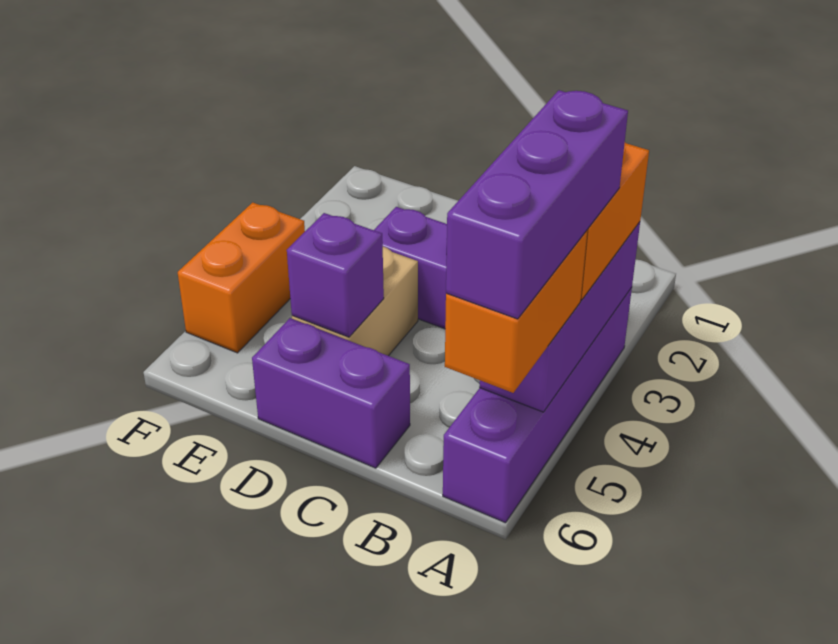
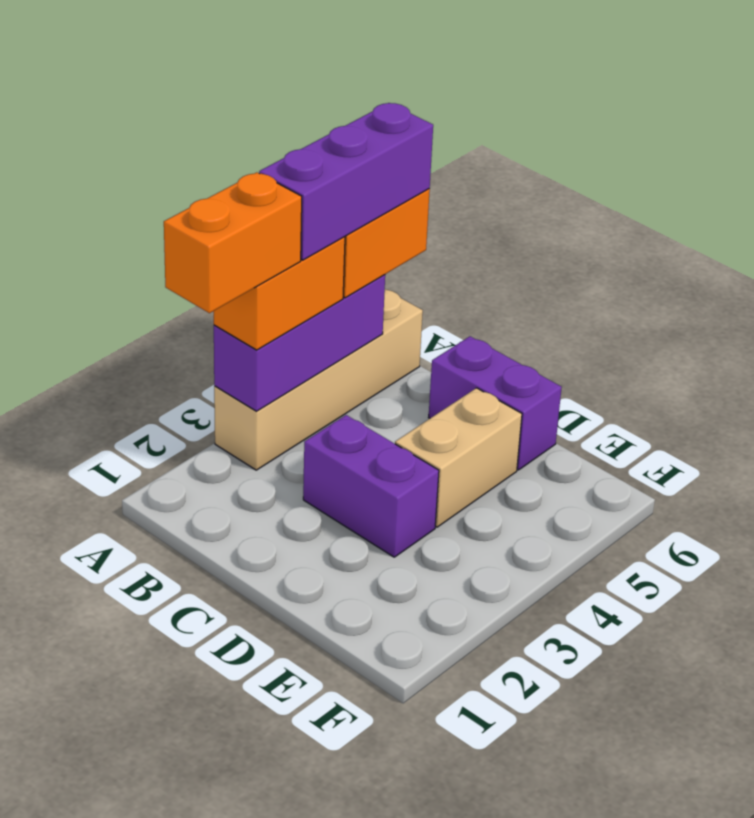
purple brick A3:A6 level 1 -> tan brick A3:A6 level 1
purple brick D5 level 2 -> none
orange brick F4:F5 level 1 -> orange brick A2:A3 level 4

